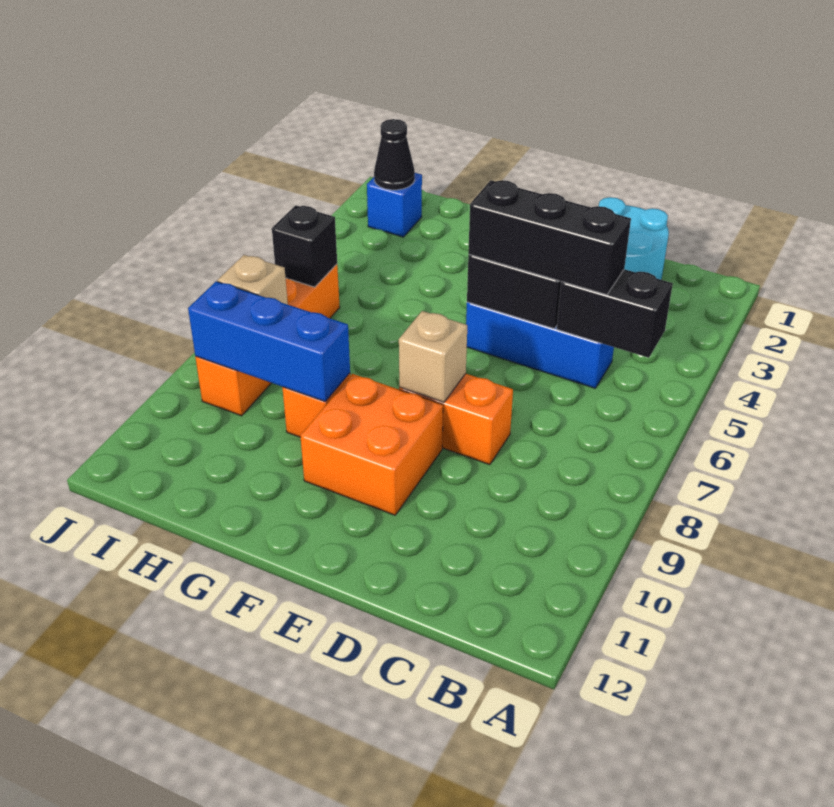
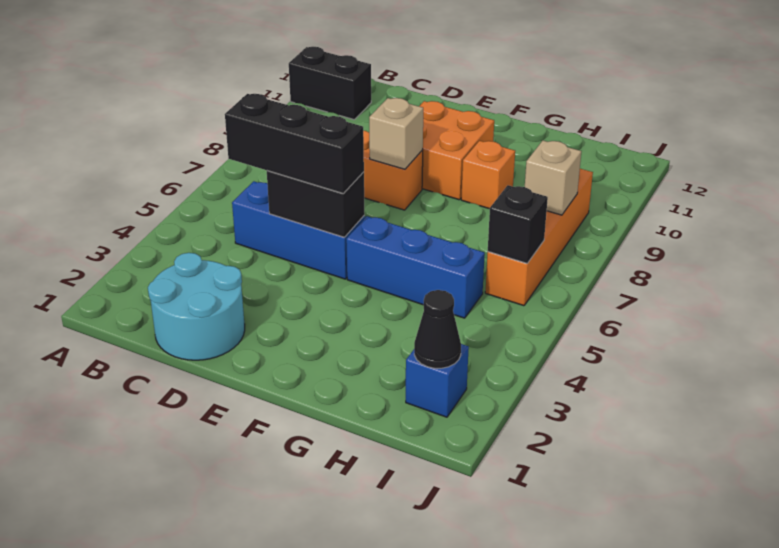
black brick B5:C5 level 2 -> black brick A11:B11 level 1
blue brick G9:I9 level 2 -> blue brick F5:H5 level 1

